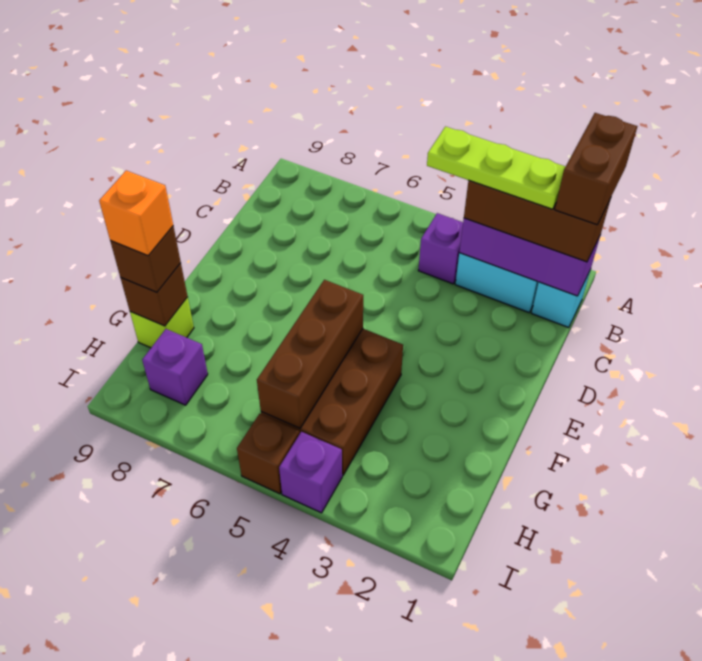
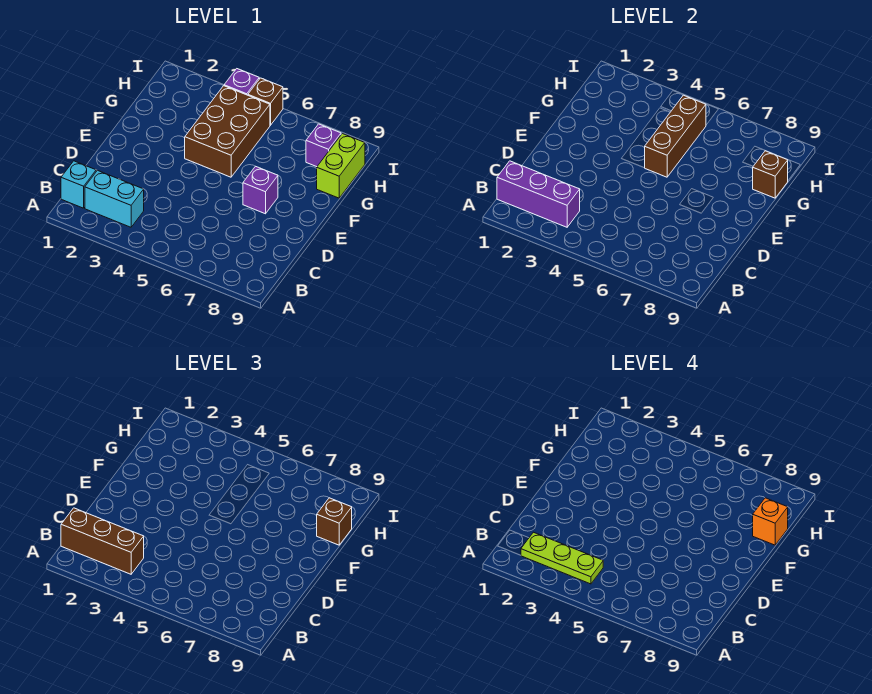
brown brick A1:B1 level 4 -> none
purple brick B4 level 1 -> purple brick E7 level 1
lime brick G9 level 1 -> lime brick G9:H9 level 1

